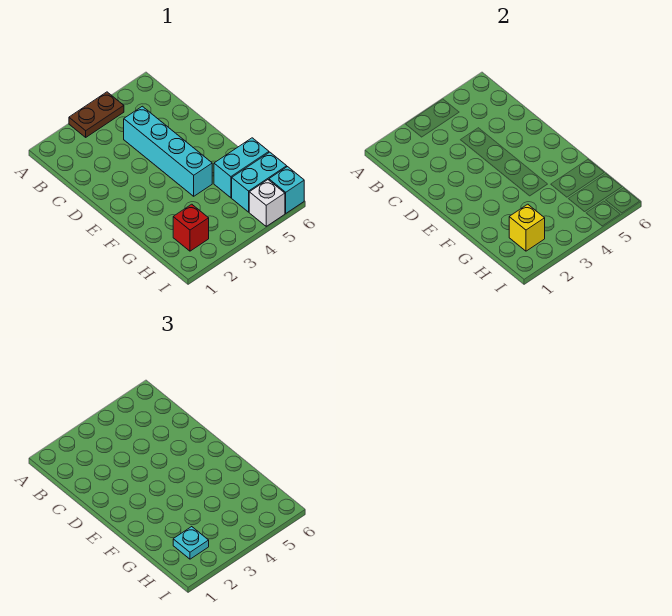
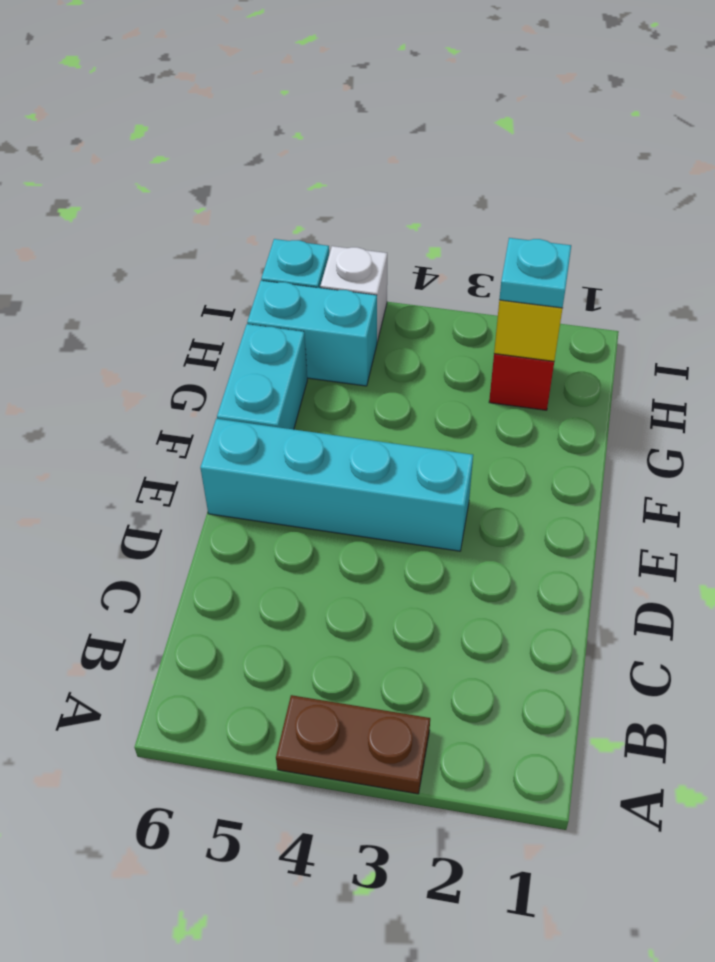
cyan brick C4:F4 level 1 -> cyan brick E3:E6 level 1
cyan brick G5:G6 level 1 -> cyan brick F6:G6 level 1

